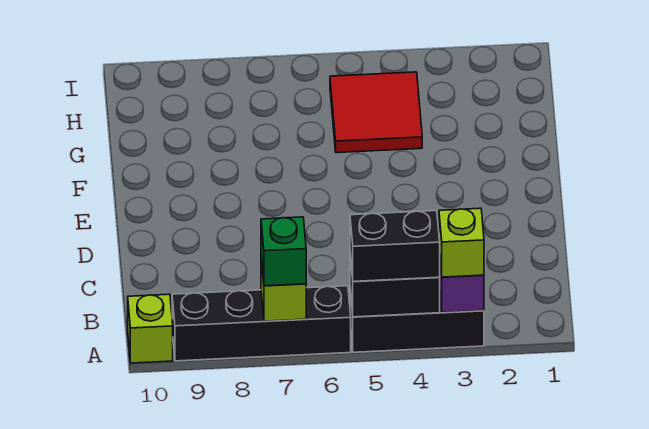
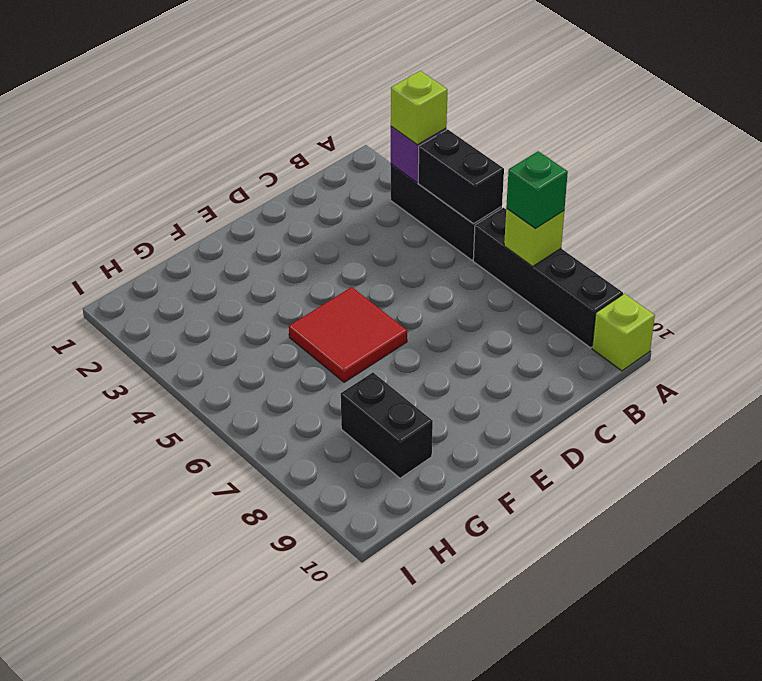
black brick A4:A5 level 3 -> black brick G8:G9 level 1
red tile G4:H5 level 1 -> red tile E5:F6 level 1

